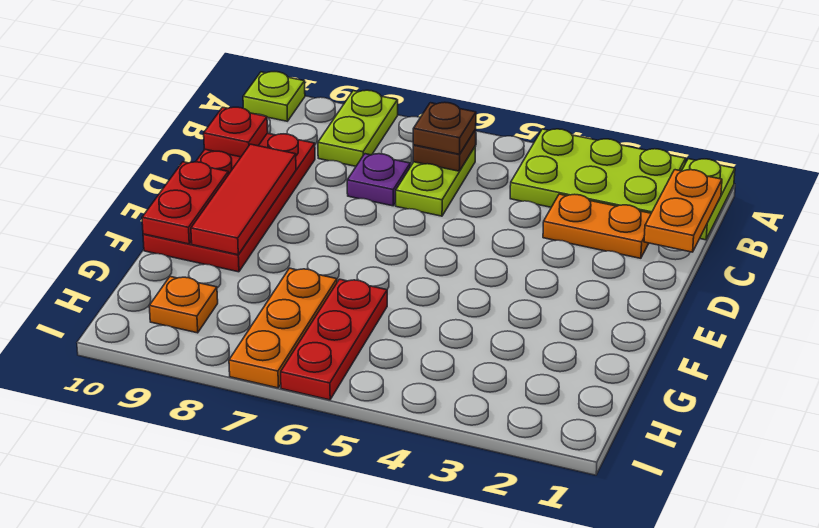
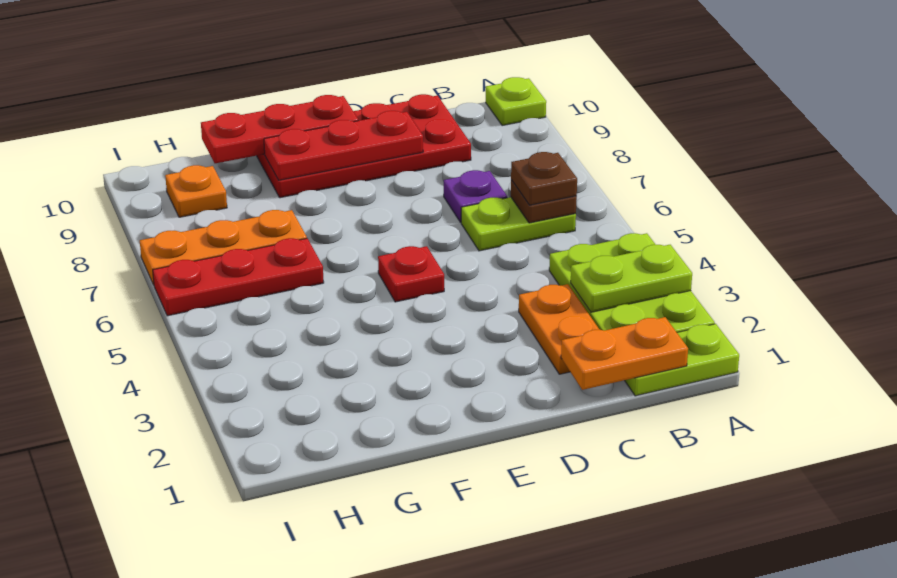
lime plate A8:B8 level 1 -> lime plate A3:B3 level 2
red plate C10 level 2 -> red plate E5 level 1
red tile D9:F9 level 2 -> red plate D9:F9 level 2
red plate E10:F10 level 2 -> red plate E10:G10 level 2

